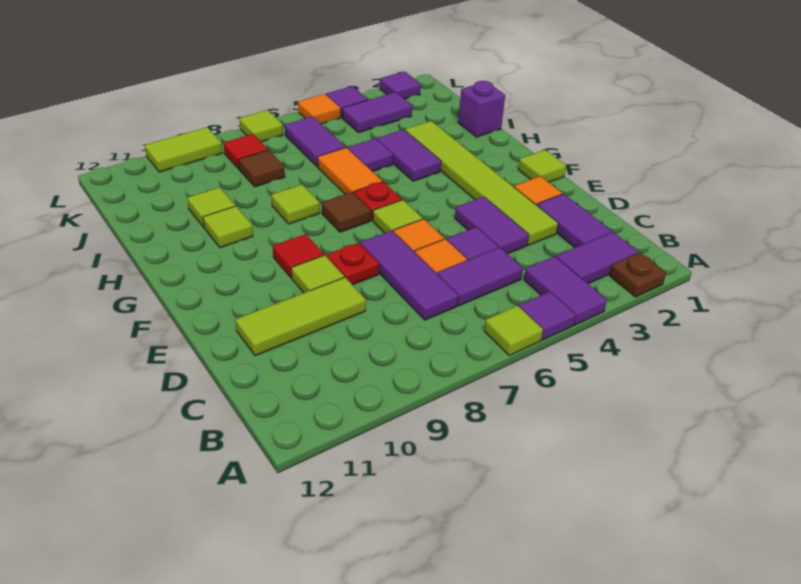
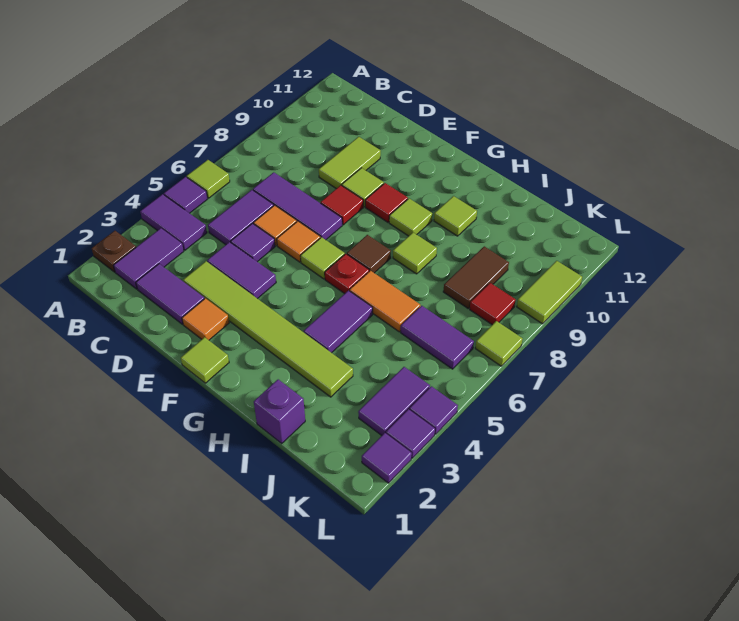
lime tile D9:D11 level 1 -> lime tile D9:D10 level 1
red plate E8 level 1 -> red tile E8 level 1
purple tile H4:I4 level 1 -> purple tile H4:H5 level 1
purple tile I5 level 1 -> purple tile L3 level 1
lime tile I10 level 1 -> lime tile G9 level 1
brown tile J8 level 1 -> brown tile J8:J9 level 1
orange tile L5 level 1 -> none

